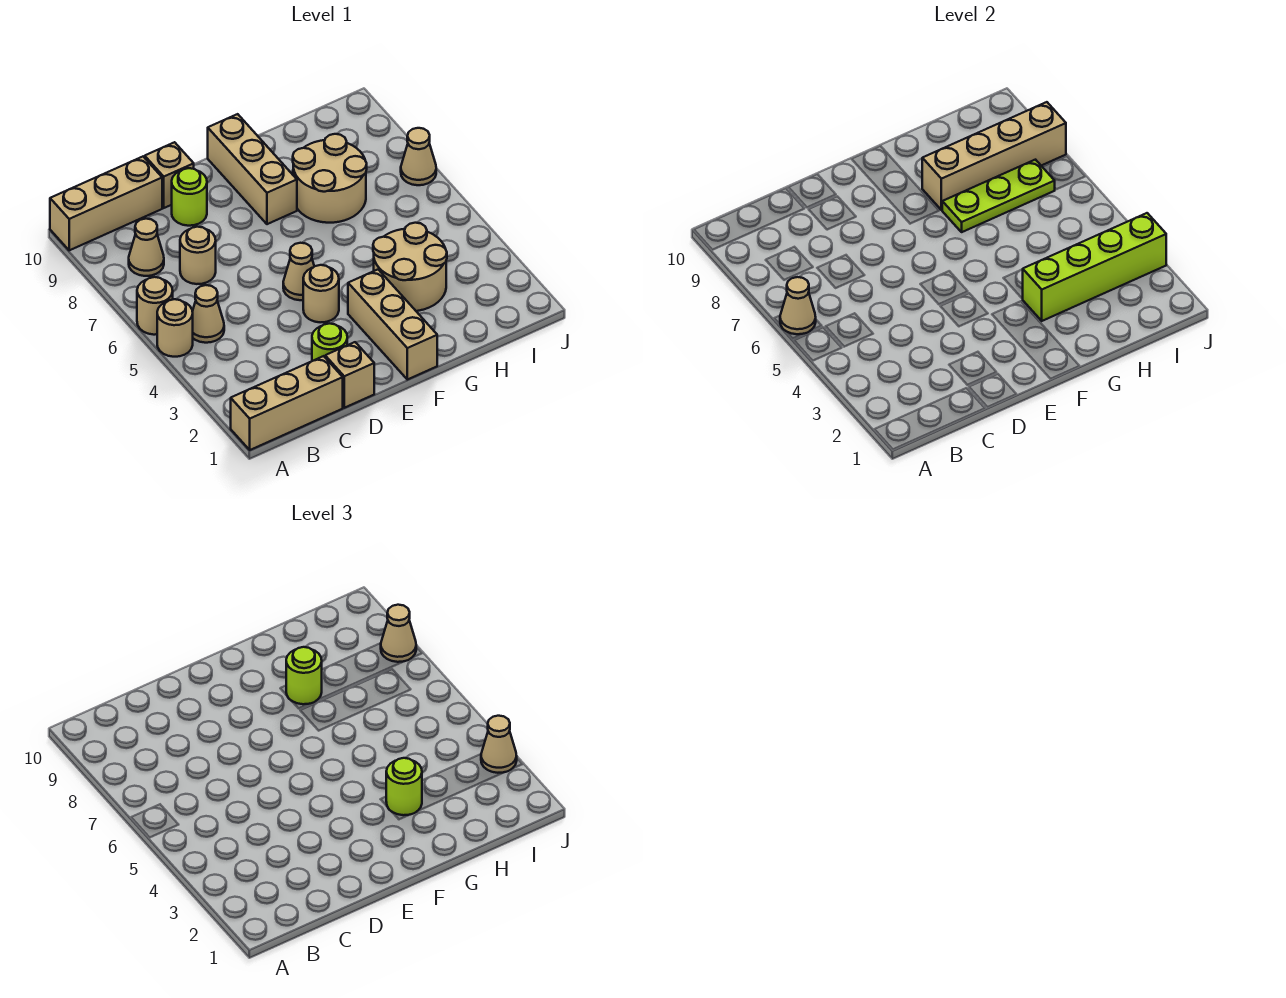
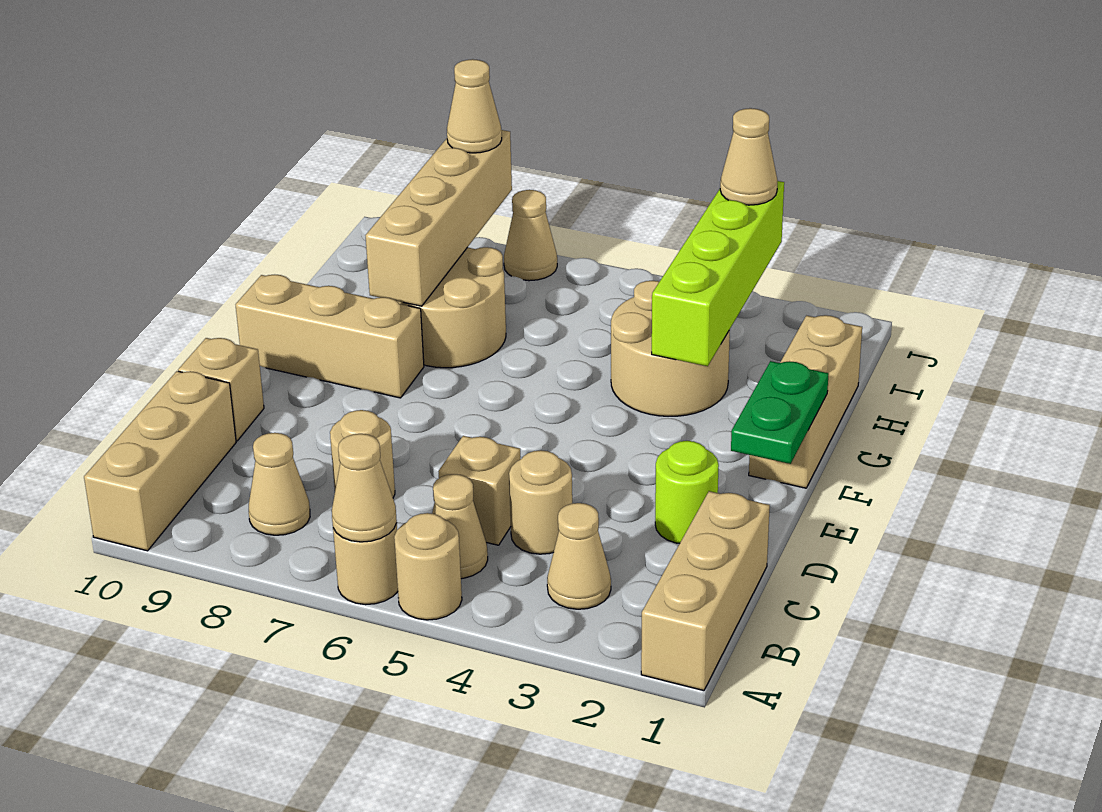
tan brick D1 level 1 -> tan brick C5 level 1
lime round brick D9 level 1 -> none
none -> green plate E1:F1 level 2
tan round brick E4 level 1 -> tan round brick C4 level 1
tan cone E5 level 1 -> tan cone B3 level 1
tan brick F1:F3 level 1 -> tan brick F1:H1 level 1
lime round brick G3 level 3 -> none
lime plate G7:I7 level 2 -> none
lime round brick G8 level 3 -> none

